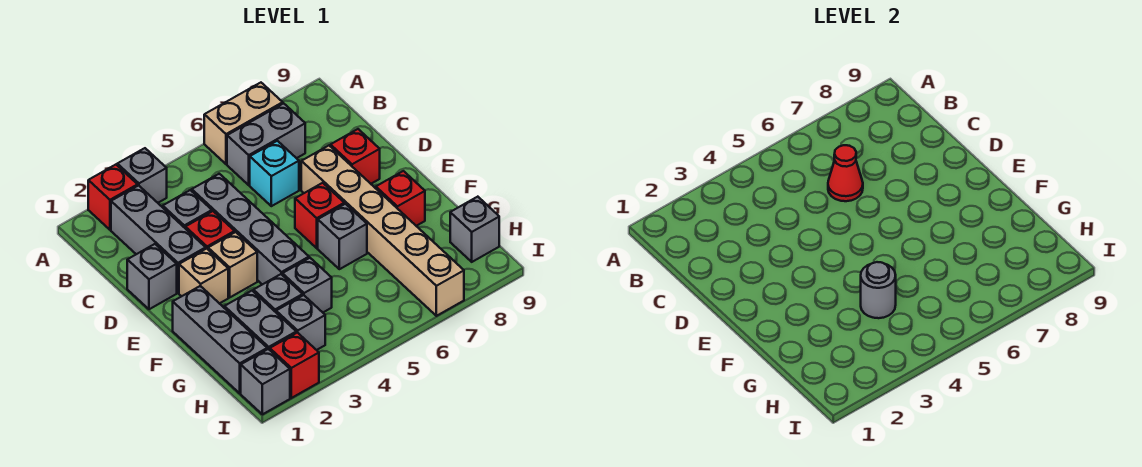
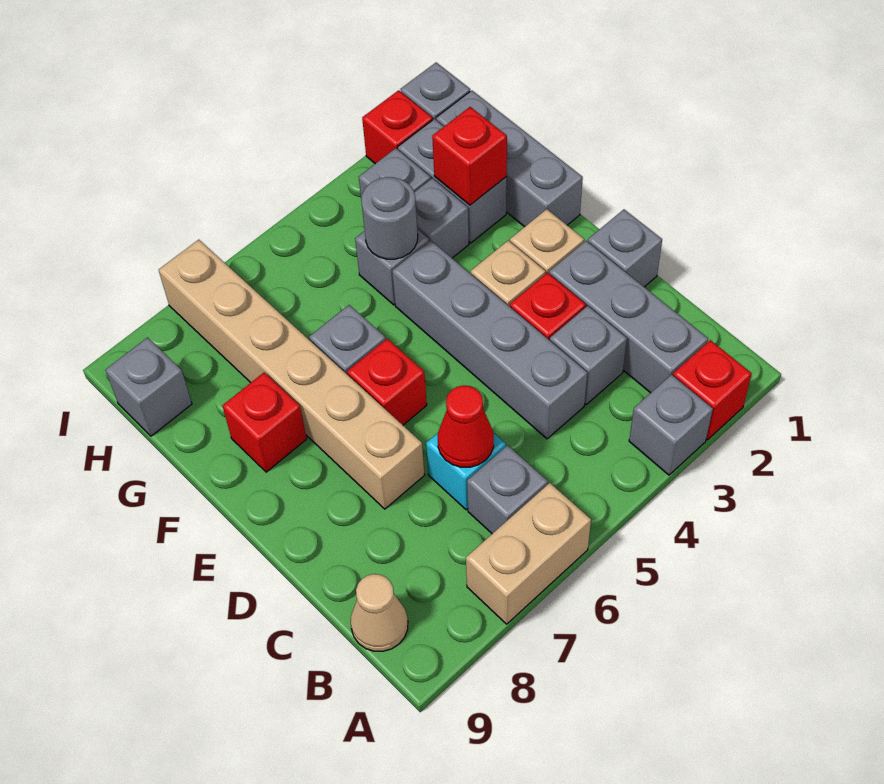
grey brick B6:B7 level 1 -> grey brick B6 level 1
none -> tan cone B9 level 1
red brick D8 level 1 -> red brick G2 level 2

